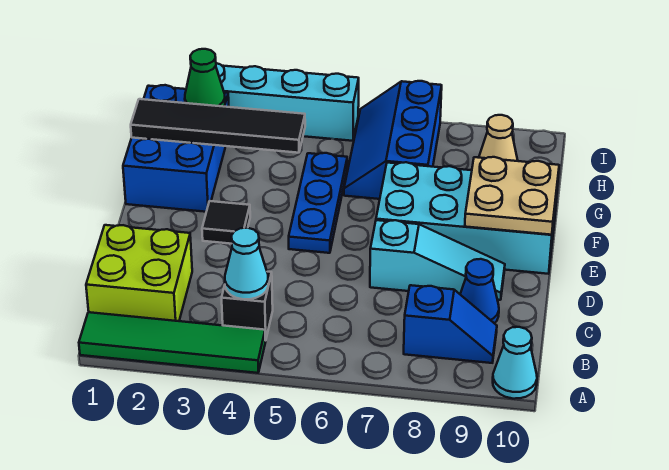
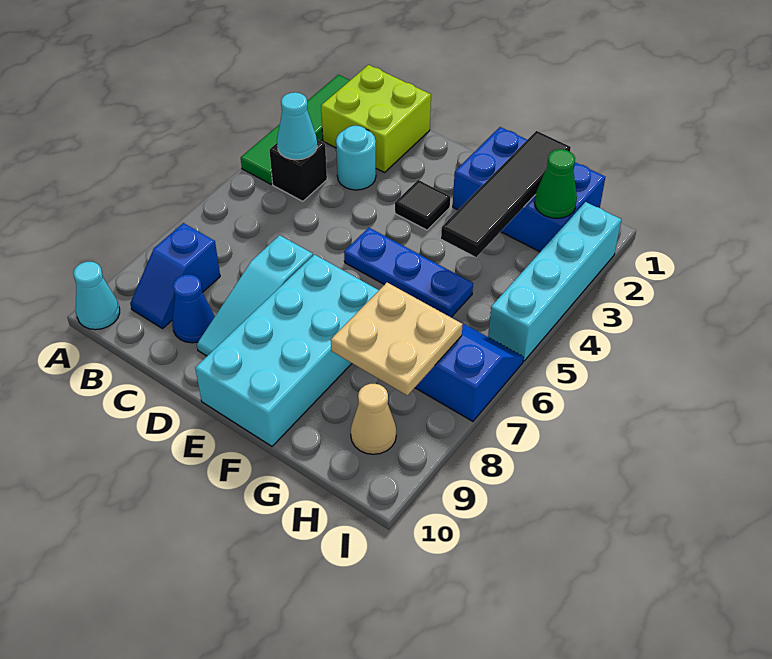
none -> cyan round brick C3 level 1
tan plate E9:F10 level 2 -> tan plate G7:H8 level 2

